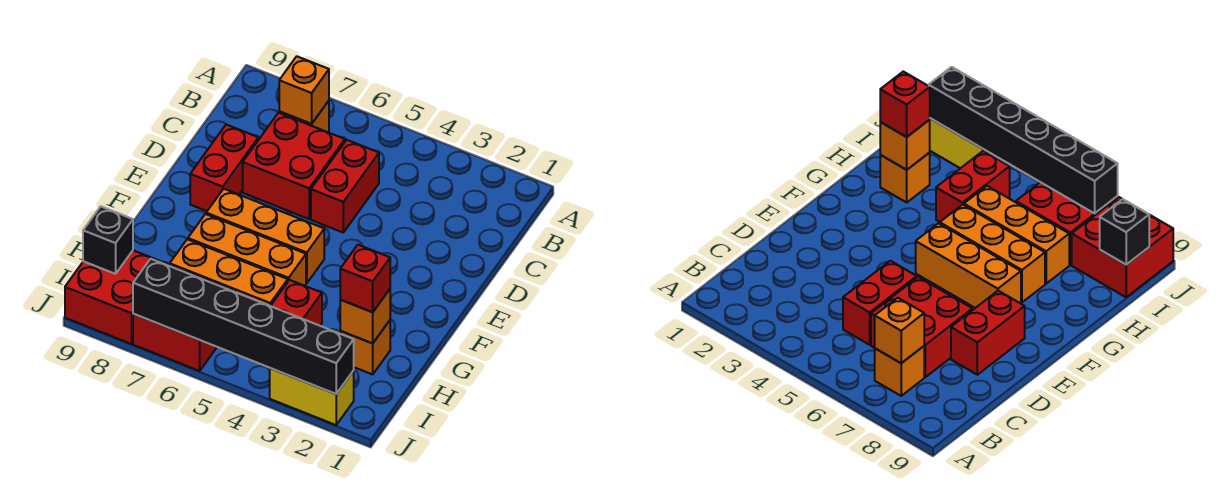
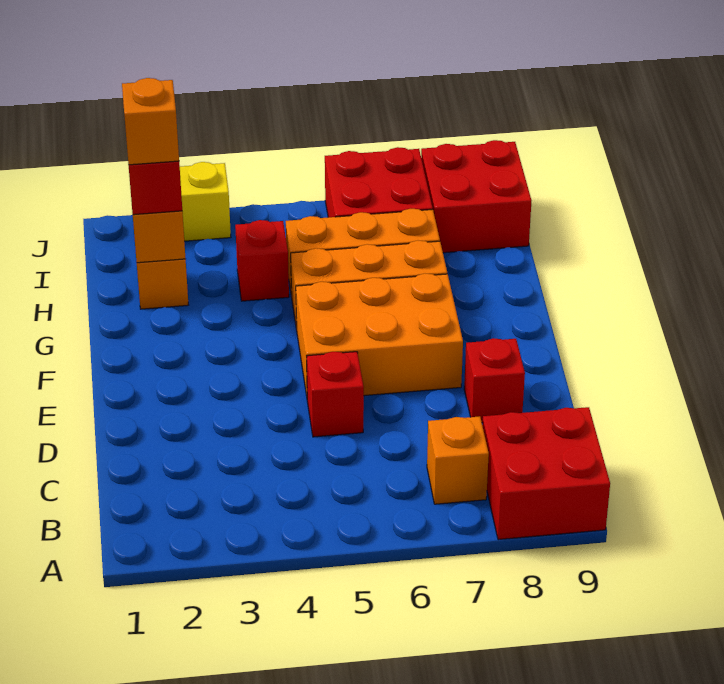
orange brick B7 level 2 -> orange brick H2 level 4
red brick C5:D5 level 1 -> red brick D5 level 1
red brick C6:D7 level 1 -> red brick A8:B9 level 1
red brick D8:E8 level 1 -> red brick D8 level 1
orange brick F5:F7 level 1 -> orange brick E5:F7 level 1
red brick H4:I4 level 1 -> red brick H4 level 1
black brick I9 level 2 -> none
black brick J2:J7 level 2 -> none

